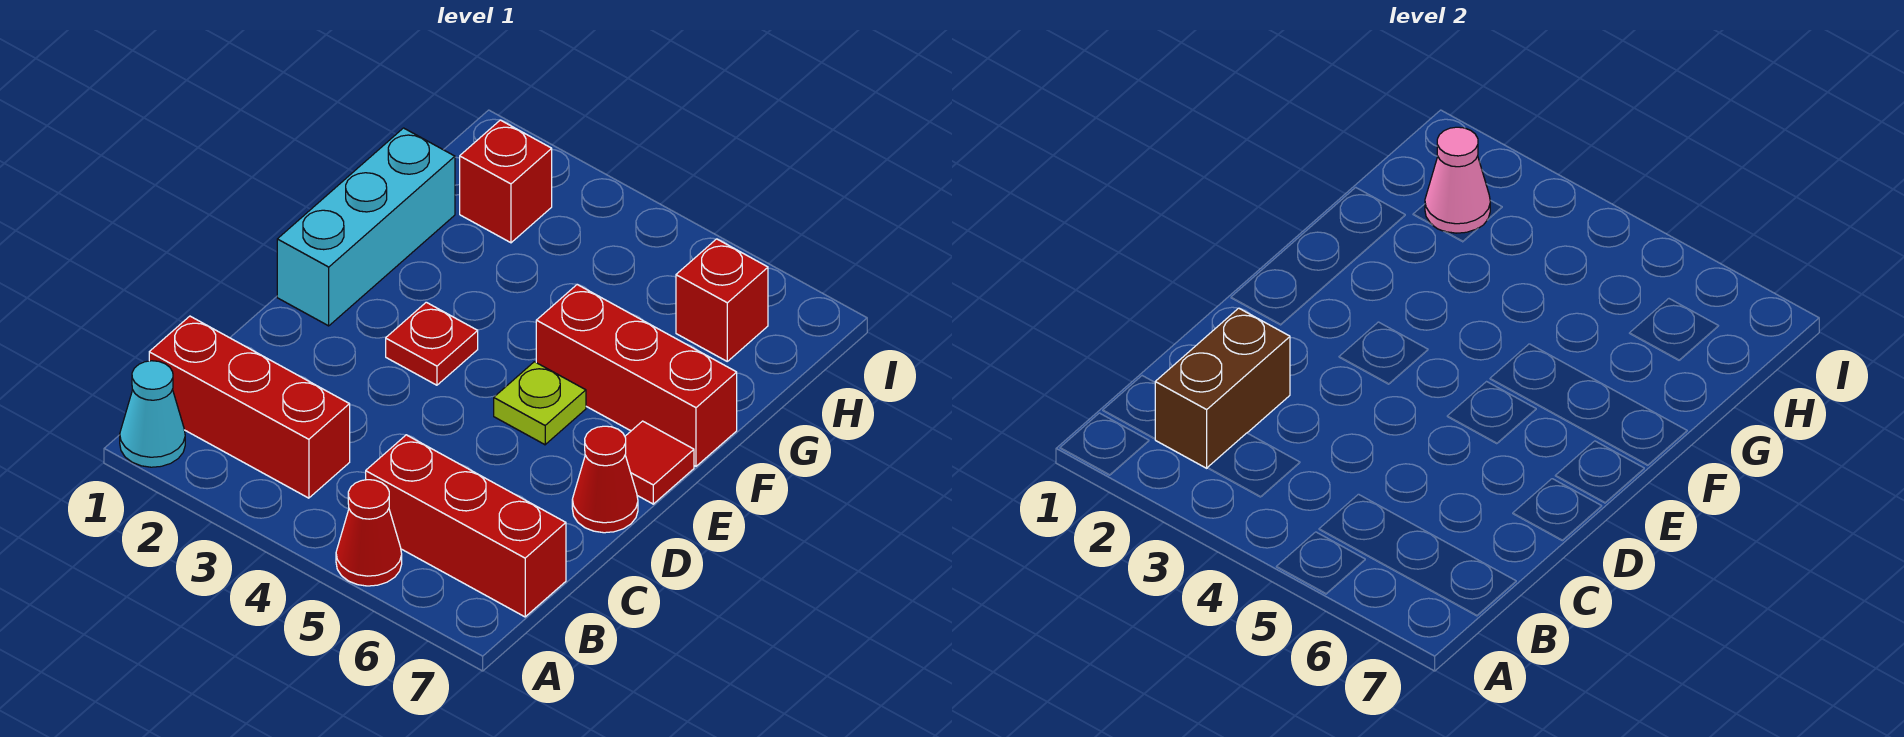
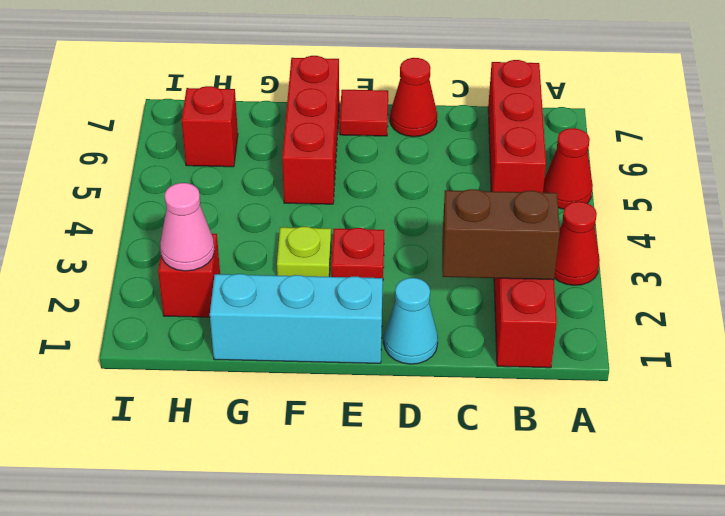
cyan cone A1 level 1 -> cyan cone D1 level 1
none -> red cone A3 level 1
lime plate E5 level 1 -> lime plate F3 level 1

